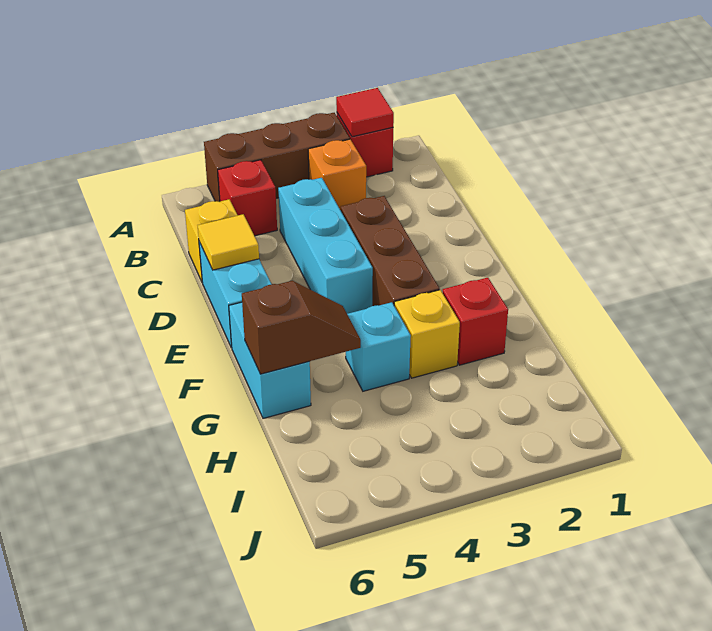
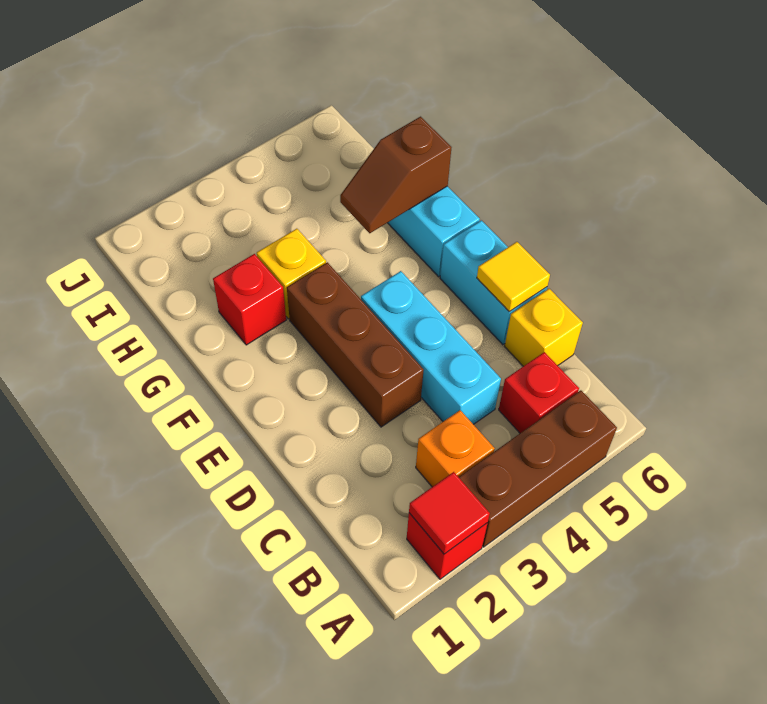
cyan brick G4 level 1 -> none

